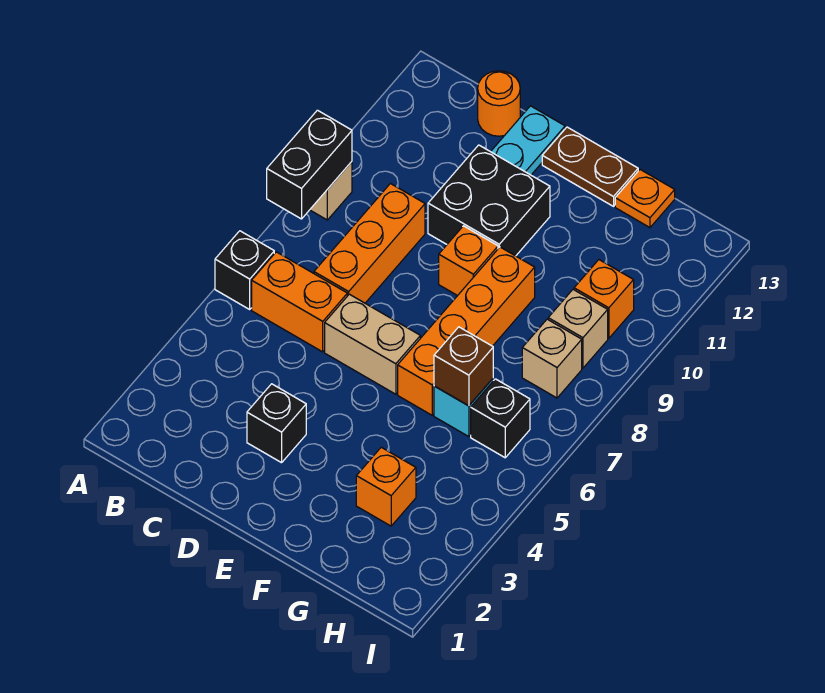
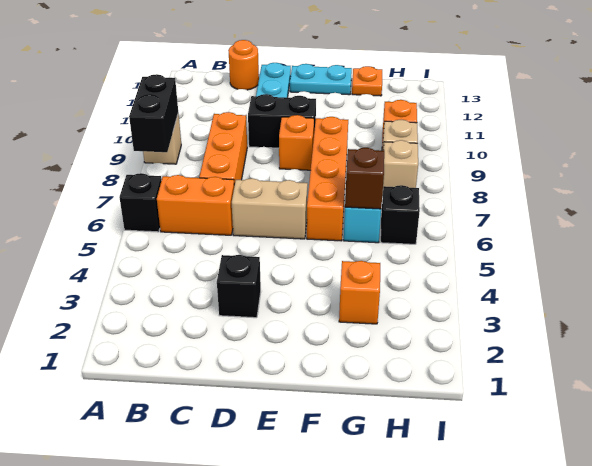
black brick D10:E11 level 1 -> black brick D10:E10 level 1
brown plate E13:F13 level 1 -> cyan plate E13:F13 level 1

